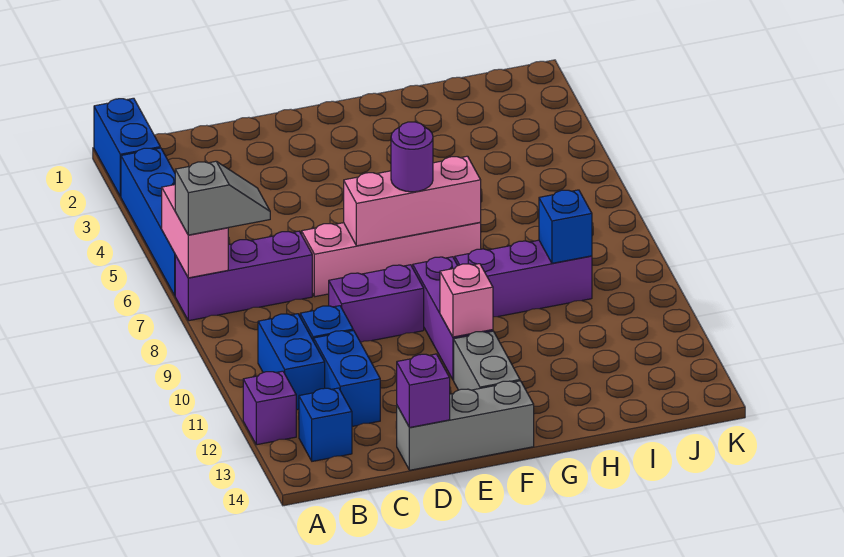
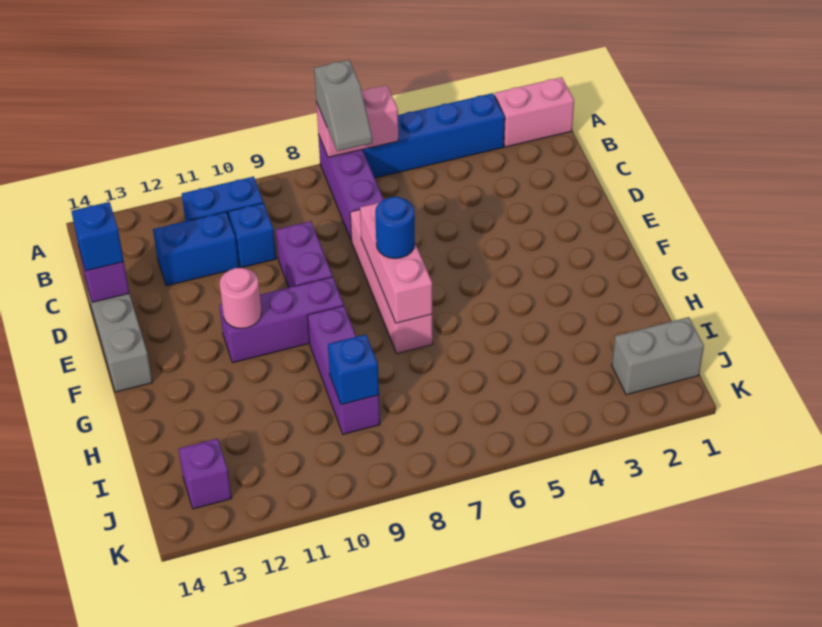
blue brick A1:A2 level 1 -> pink brick A1:A2 level 1
purple brick A12 level 1 -> purple brick J13 level 1
blue brick B13 level 1 -> blue brick D14 level 3
purple round brick F7 level 3 -> blue round brick F7 level 3
pink brick F11 level 2 -> pink round brick F11 level 2
grey brick F12:F13 level 1 -> grey brick J1:J2 level 1

